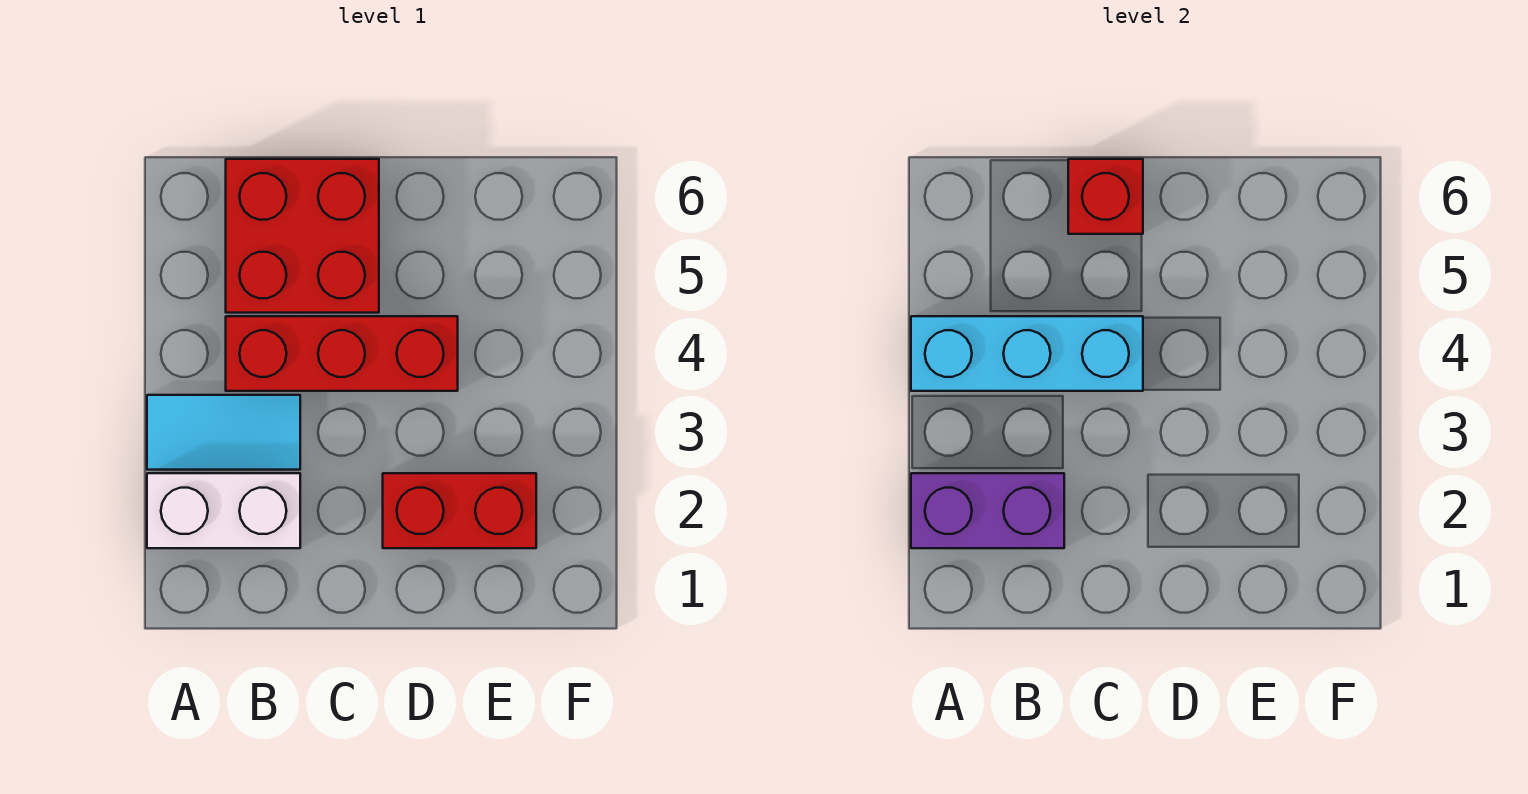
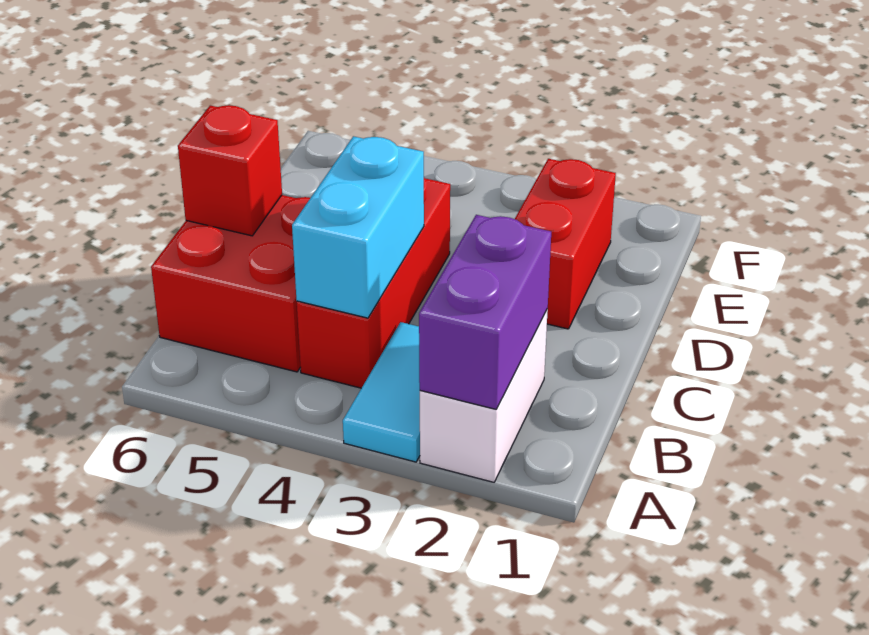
cyan brick A4:C4 level 2 -> cyan brick B4:C4 level 2

